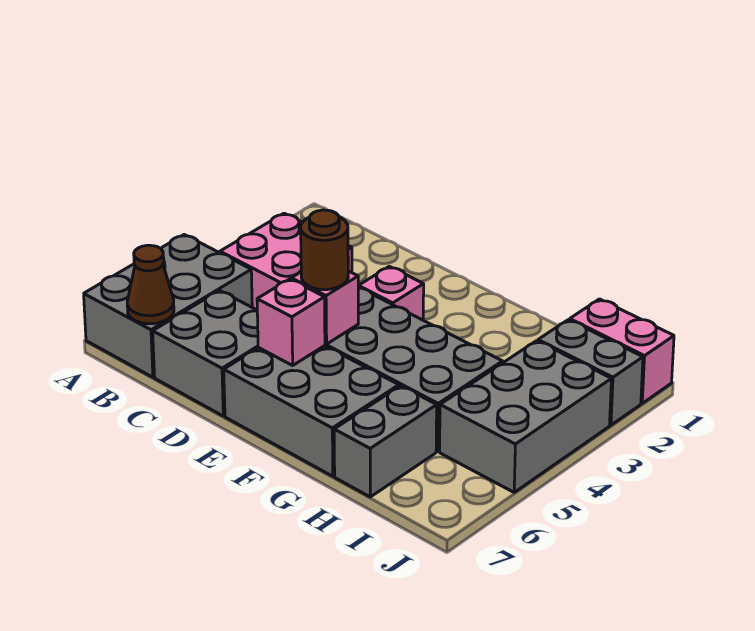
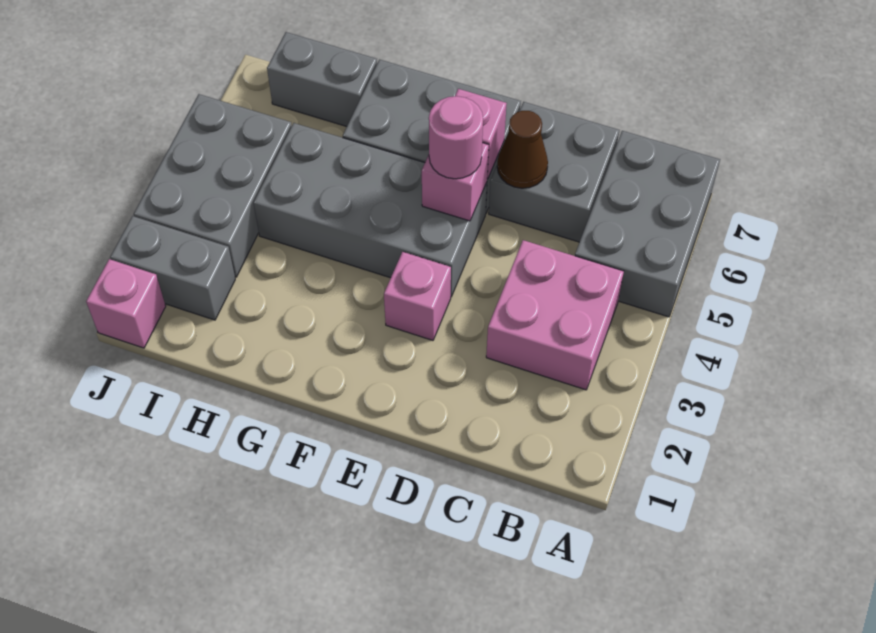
brown cone B7 level 2 -> brown cone D6 level 2
brown round brick E5 level 3 -> pink round brick E5 level 3
grey brick H6:H7 level 1 -> grey brick H7:I7 level 1
pink brick I1:J1 level 1 -> pink brick J1 level 1

